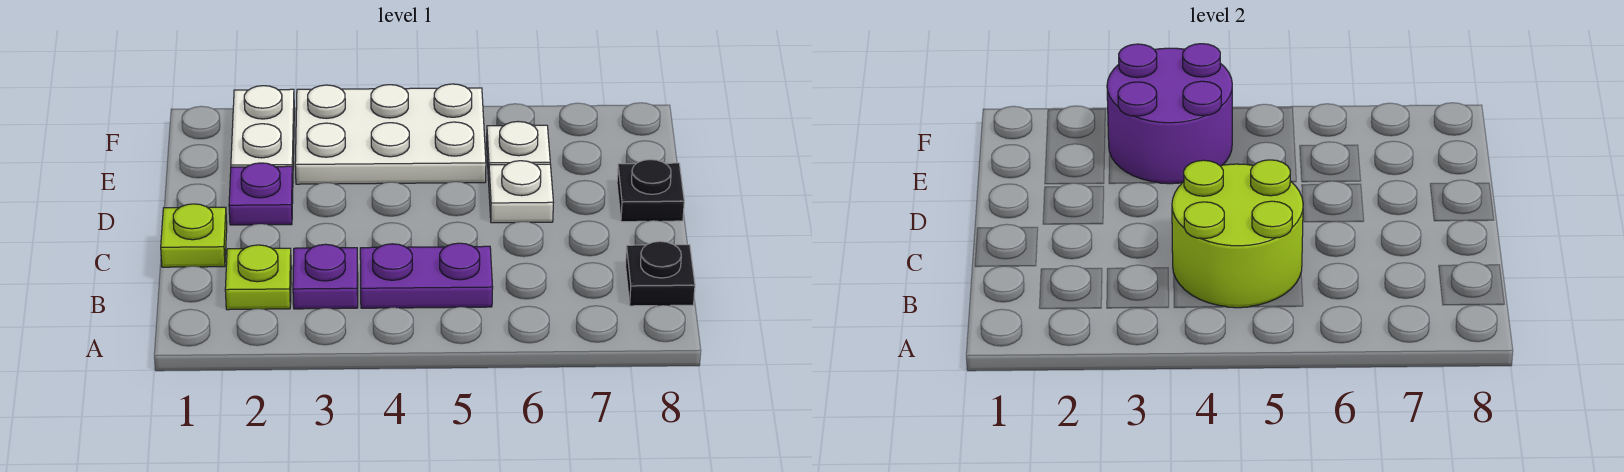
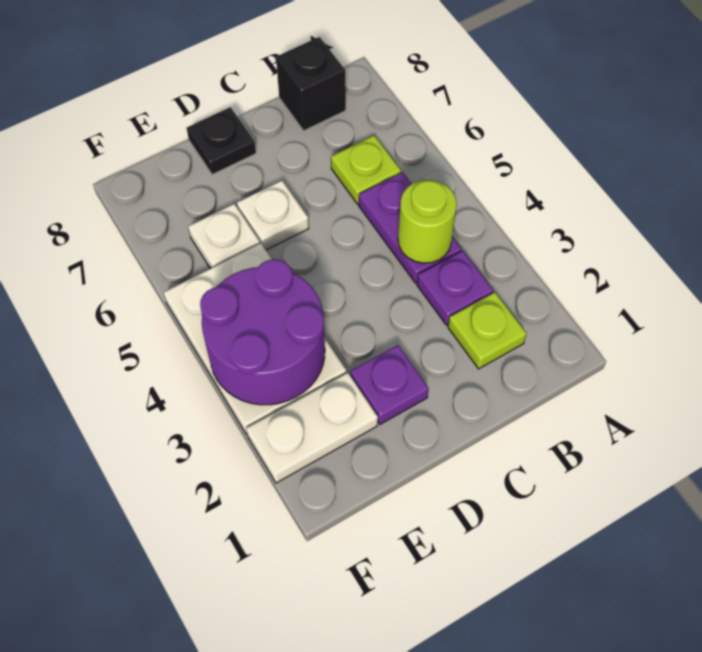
lime round brick B4:C5 level 2 -> lime round brick B4 level 2
black plate B8 level 1 -> black brick B8 level 1
lime plate C1 level 1 -> lime plate B6 level 1

